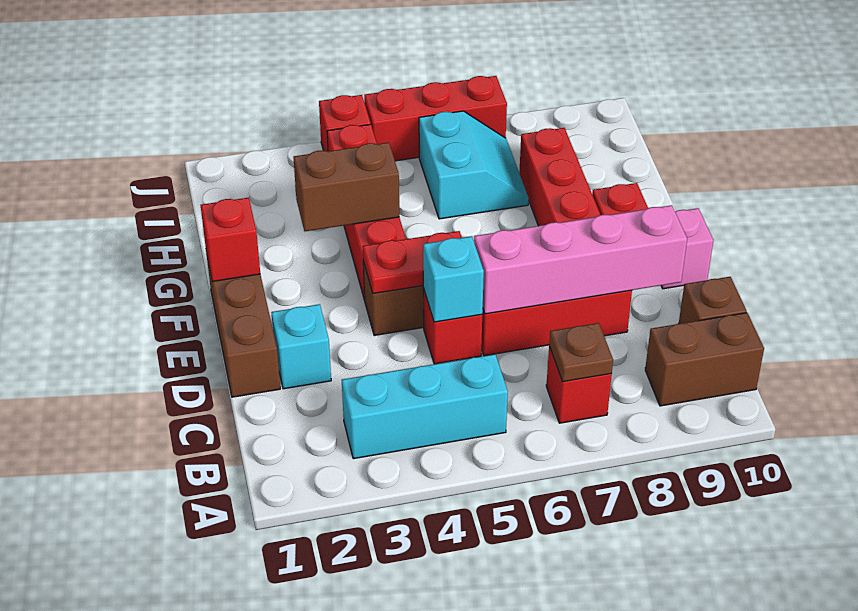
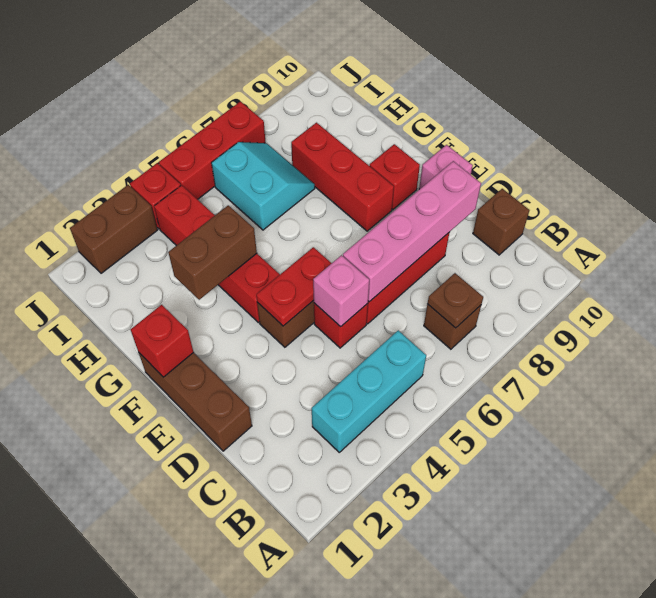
red brick B7 level 1 -> brown brick B7 level 1
brown brick B9:B10 level 1 -> brown brick J2:J3 level 1
cyan brick D2 level 1 -> none
cyan brick D5 level 2 -> pink brick D5 level 2

